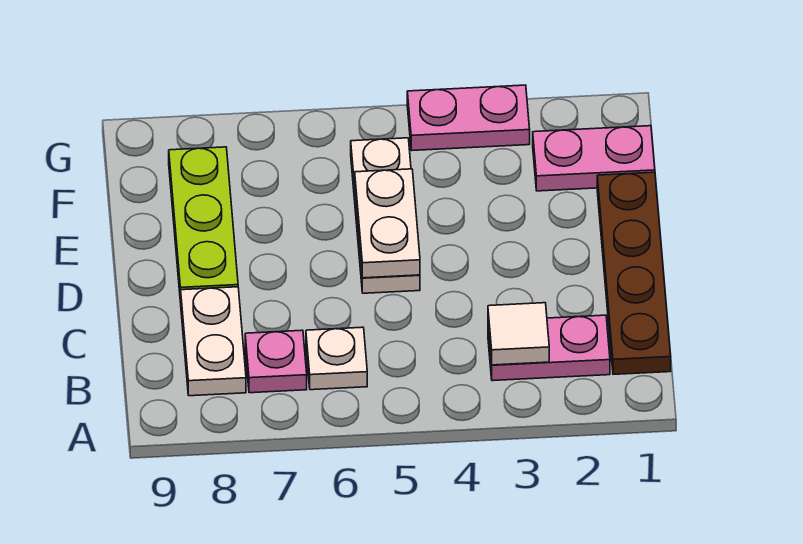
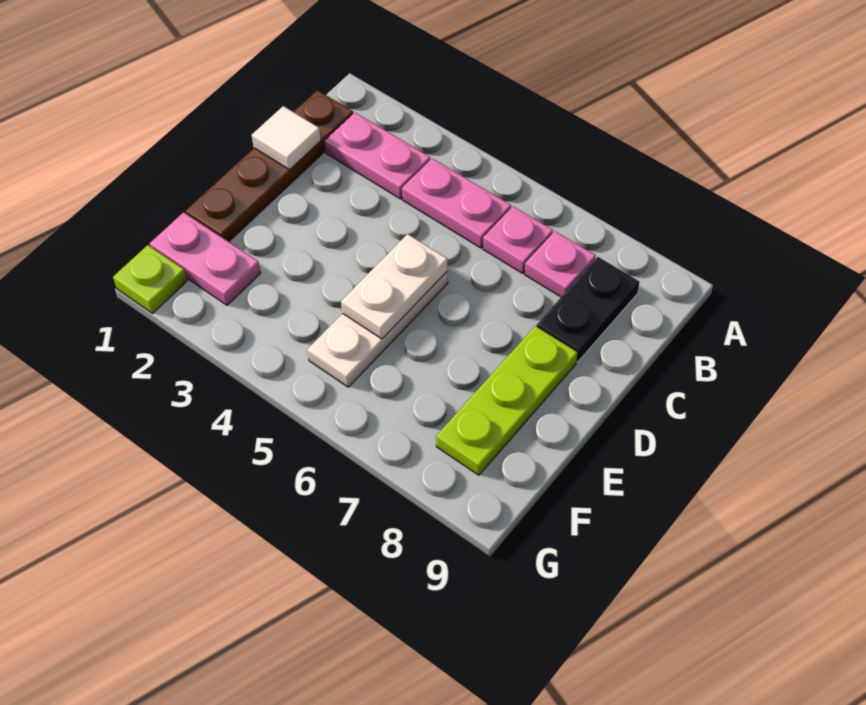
white tile B3 level 2 -> white tile C1 level 2
white plate B6 level 1 -> pink plate B6 level 1
white plate B8:C8 level 1 -> black plate B8:C8 level 1
none -> lime plate G1 level 1
pink plate G3:G4 level 1 -> pink plate B4:B5 level 1

